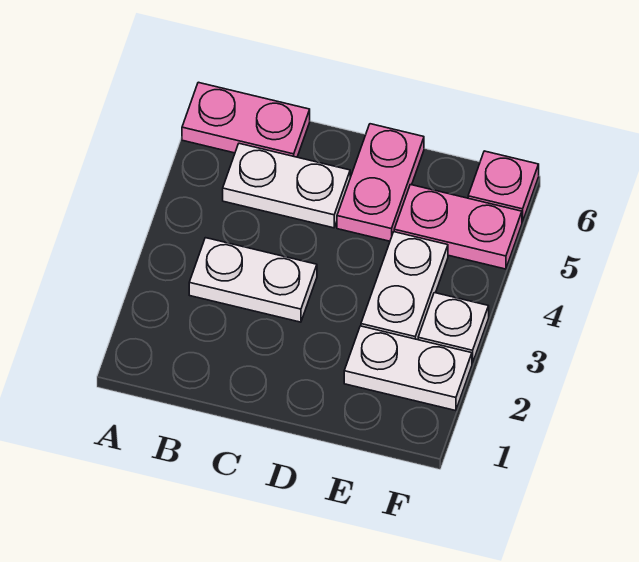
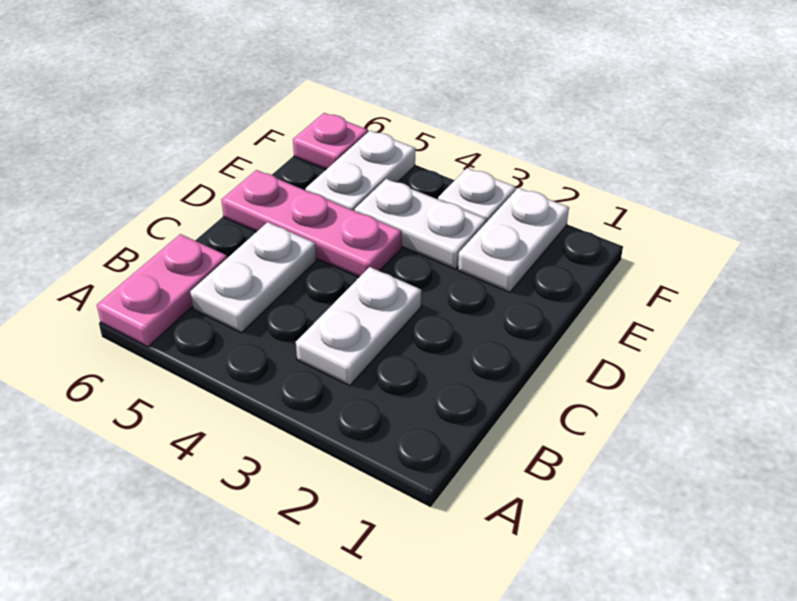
pink plate D5:D6 level 1 -> pink plate D4:D6 level 1
pink plate E5:F5 level 1 -> white plate E5:F5 level 1

